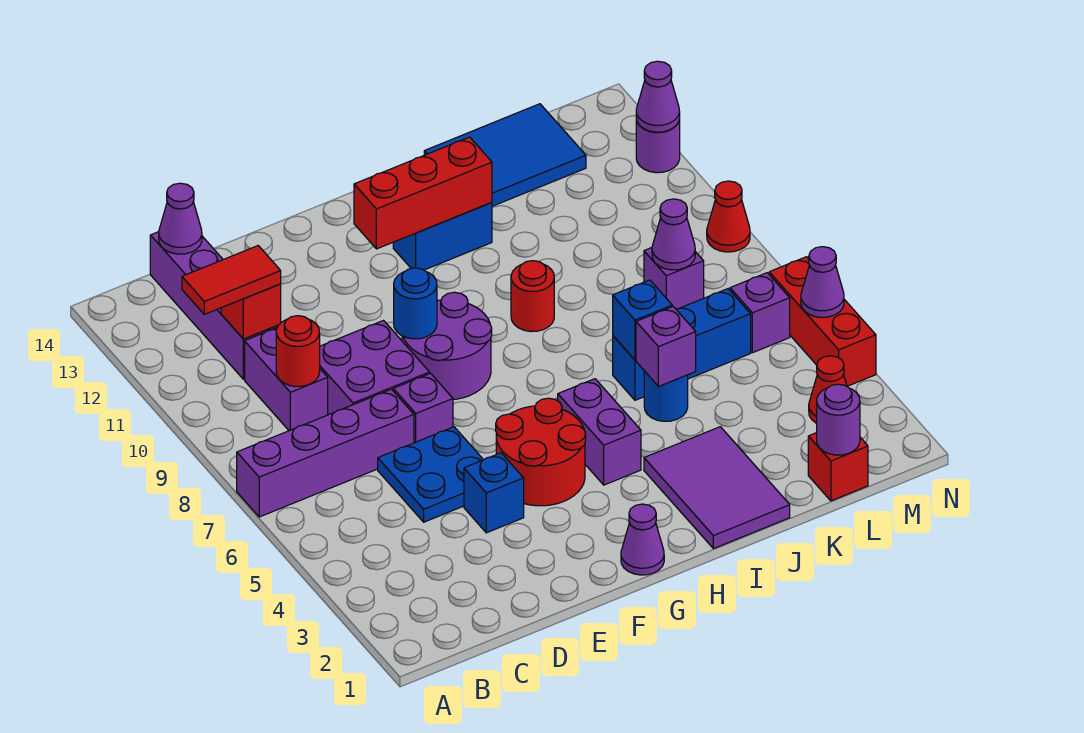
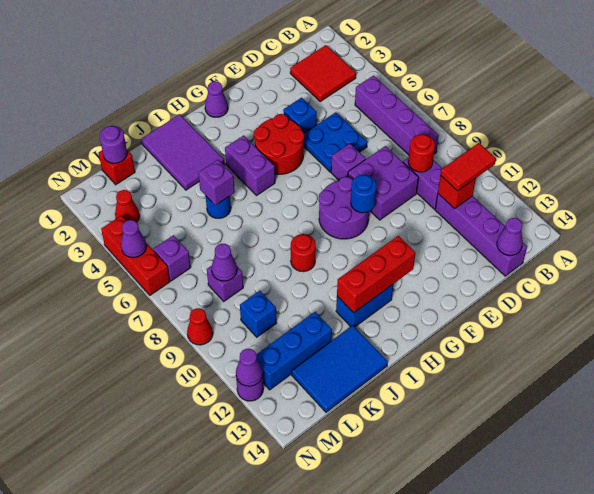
purple brick A7:D7 level 1 -> purple brick B5:B8 level 1
none -> red tile B2:C3 level 1
blue brick J6:L6 level 1 -> blue brick K12:M12 level 1
blue brick J6 level 2 -> blue brick L10 level 1

